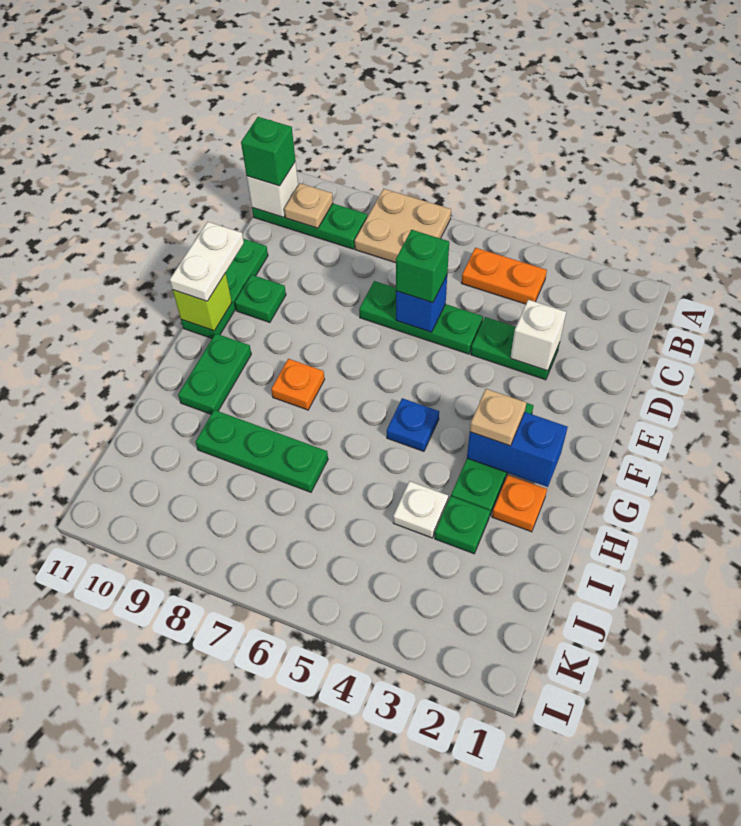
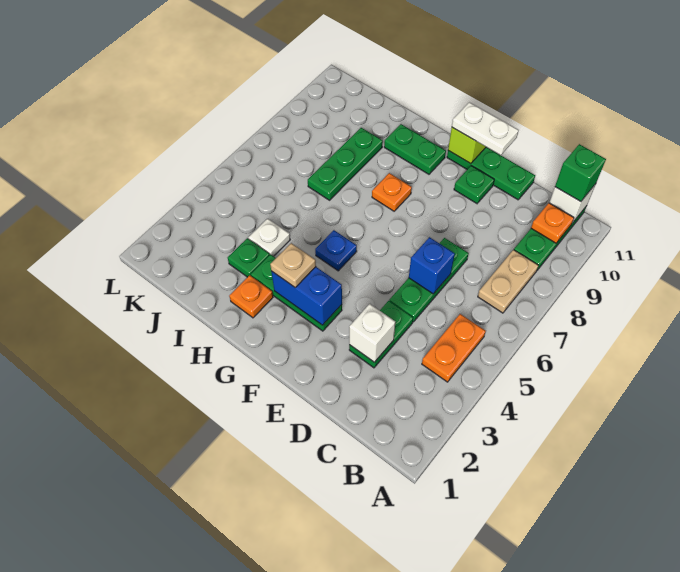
tan plate A7:B8 level 1 -> tan plate B7:B8 level 1
tan plate B10 level 2 -> orange plate B10 level 2
green brick D6 level 3 -> none
blue brick G2:G3 level 2 -> blue brick F3:G3 level 2

